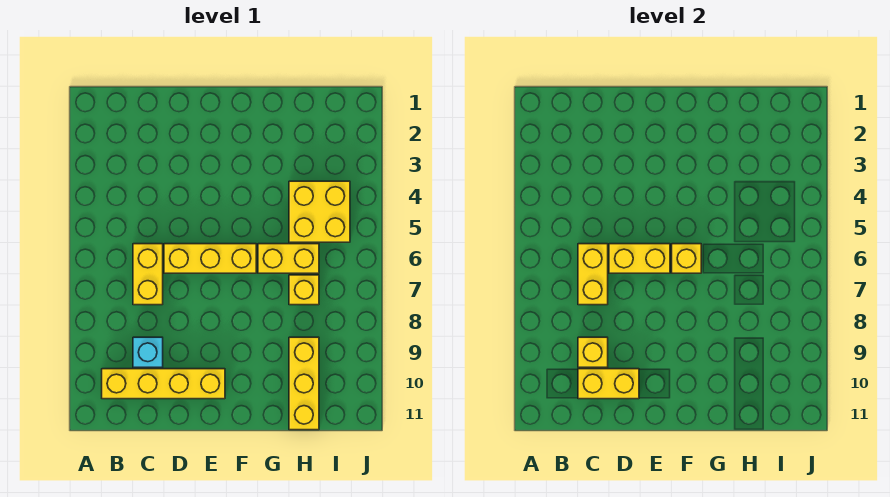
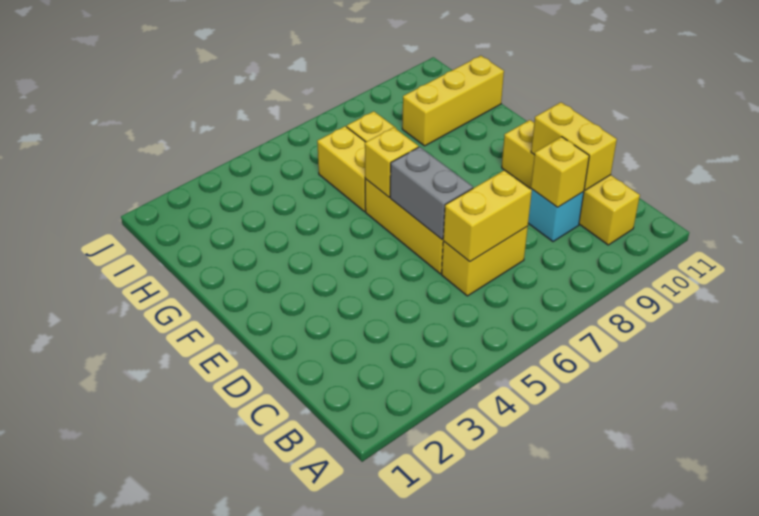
yellow brick D6:E6 level 2 -> grey brick D6:E6 level 2
yellow brick H4:I5 level 1 -> none

